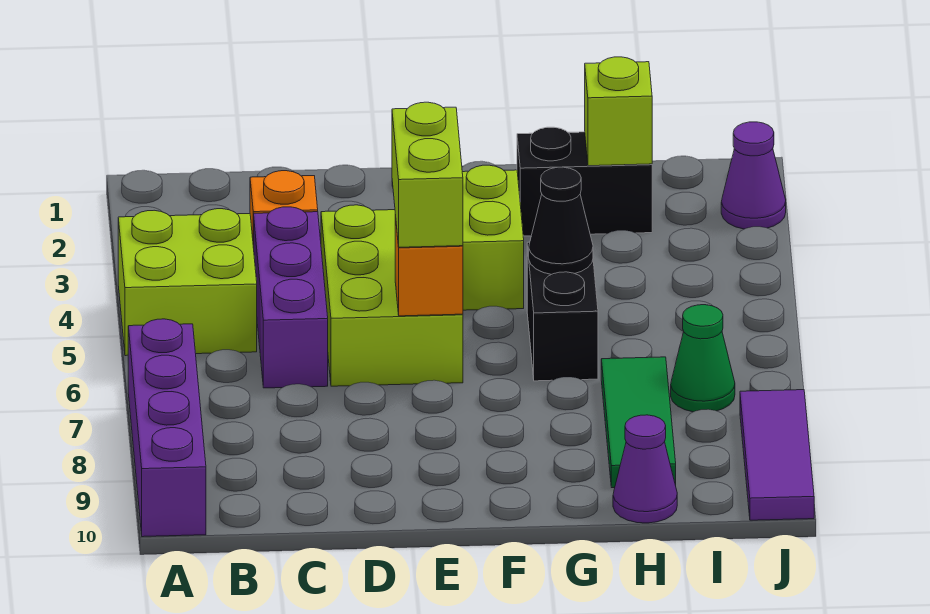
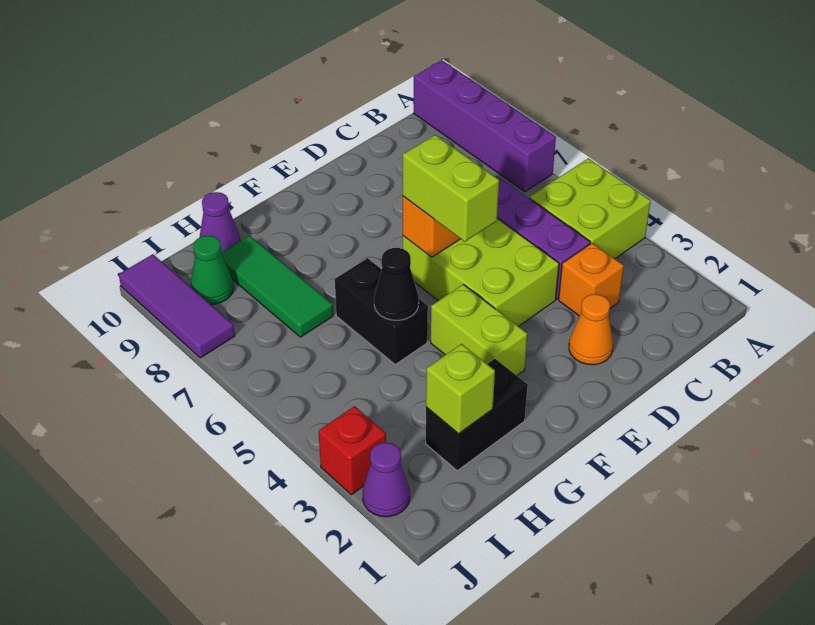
none -> orange cone D2 level 1
green cone I7 level 1 -> green cone I9 level 1
none -> red brick J3 level 1

